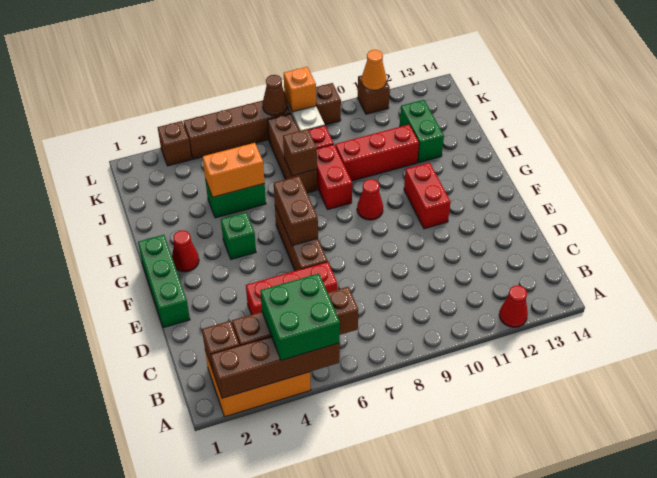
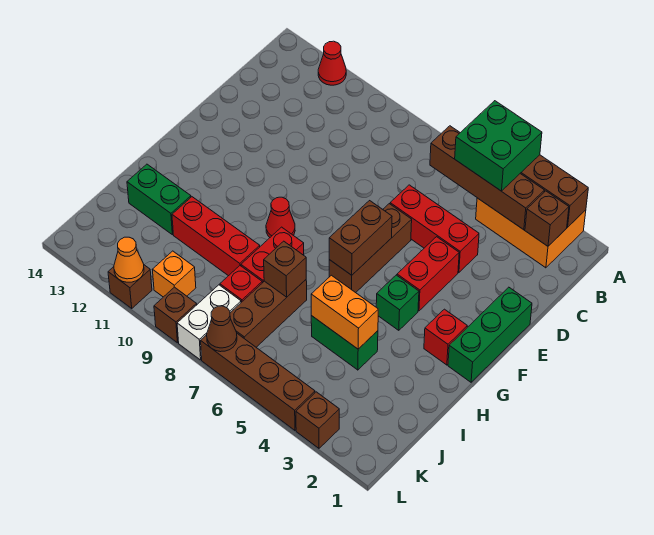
red brick F11:G11 level 1 -> red brick E4:F4 level 1
red cone G2 level 1 -> red brick G2 level 1
green brick I12:J12 level 1 -> green brick I12:I13 level 1
orange brick L8 level 2 -> orange brick K10 level 1

